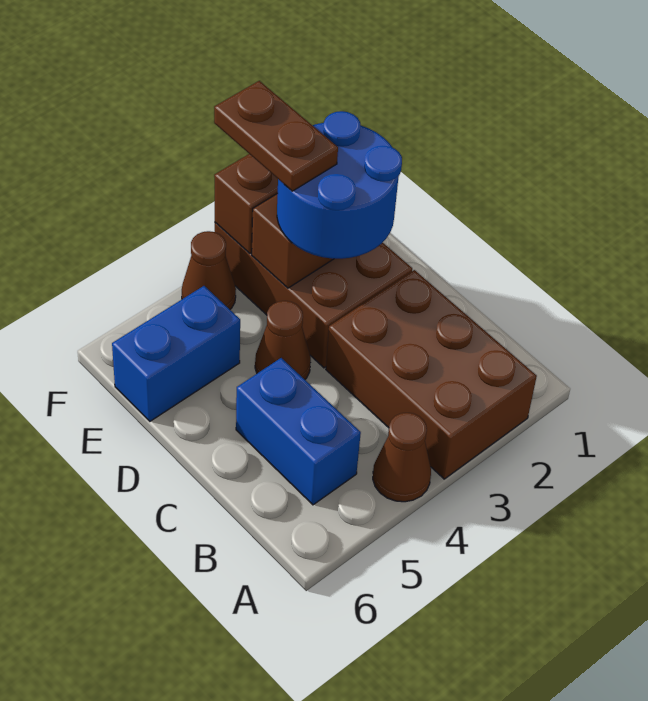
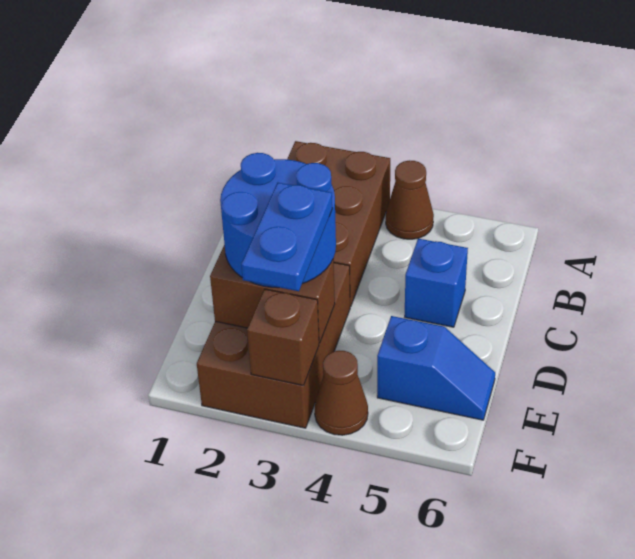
blue brick B5:C5 level 1 -> blue brick C5 level 1
brown cone D4 level 1 -> none
brown plate E3:F3 level 4 -> blue plate E3:F3 level 4
blue brick E5:E6 level 1 -> blue slope E5:E6 level 1 top 5

